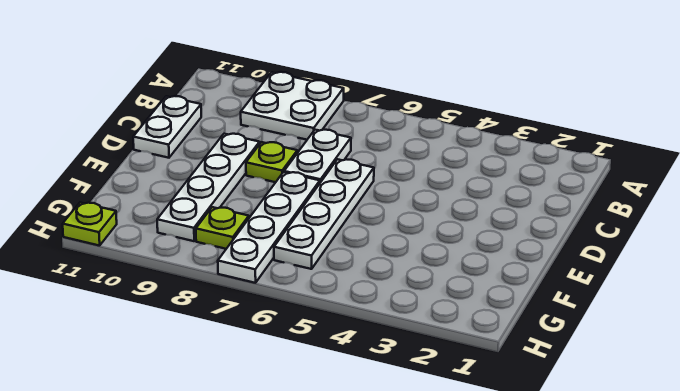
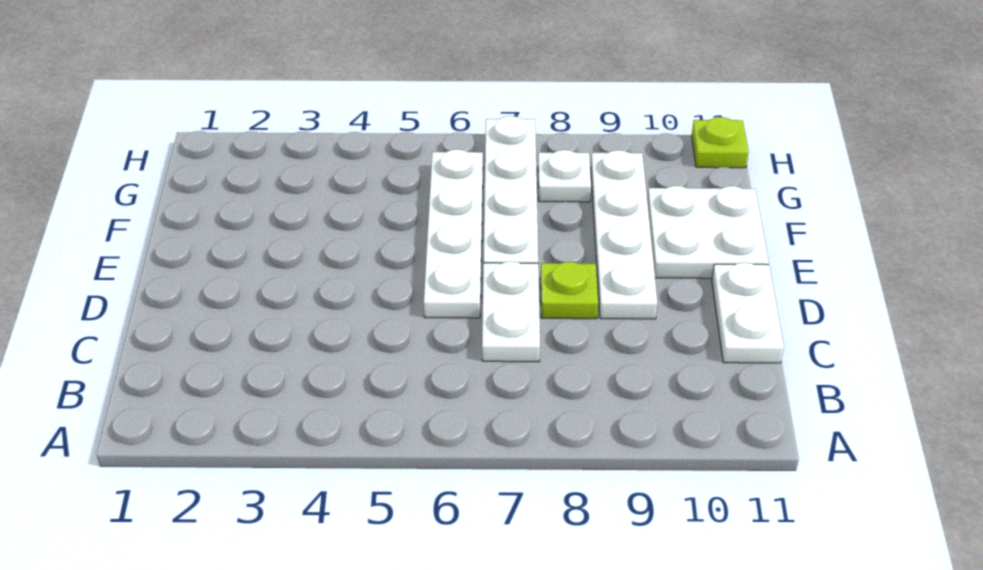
white plate A8:B9 level 1 -> white plate E10:F11 level 1
lime plate G8 level 1 -> white plate G8 level 1

